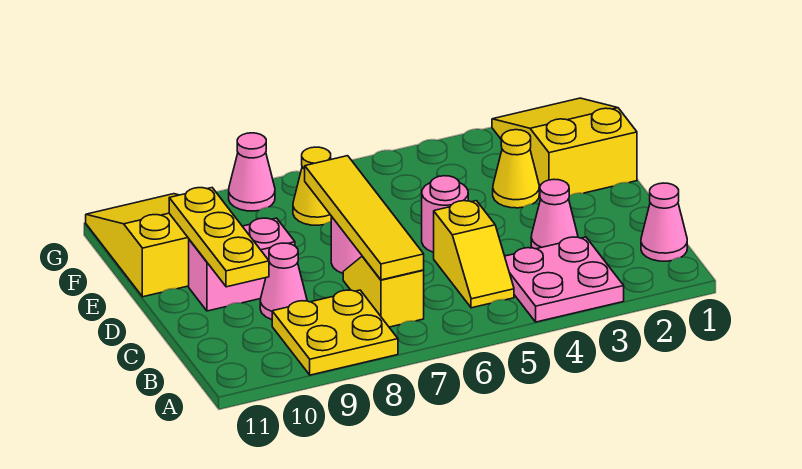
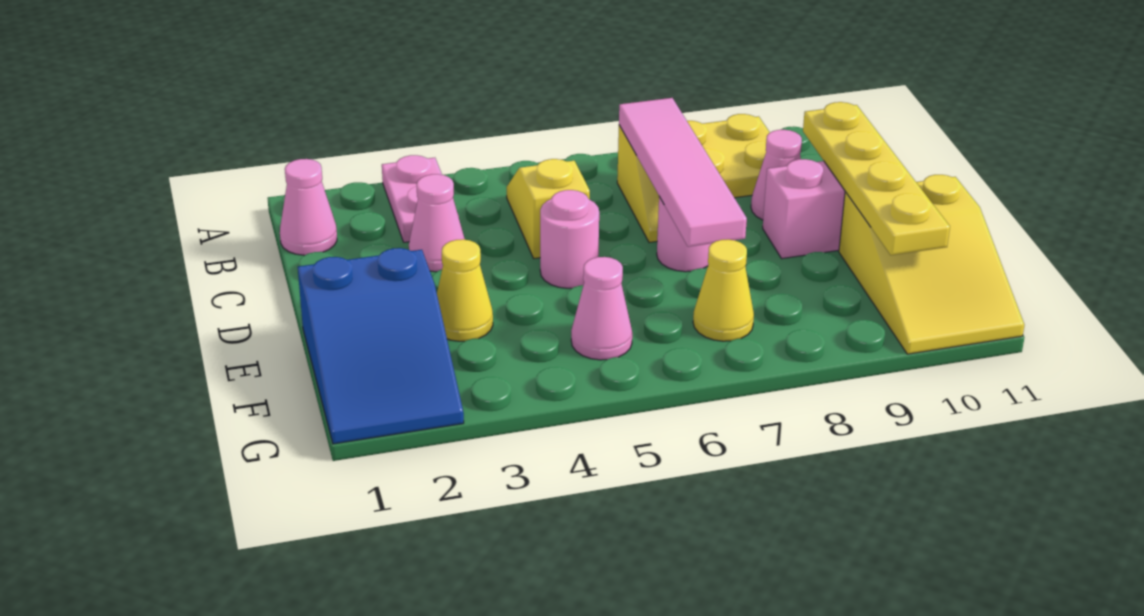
pink plate A3:B4 level 1 -> pink plate A3:B3 level 1
yellow tile B7:E7 level 2 -> pink tile B7:E7 level 2
yellow plate C10:E10 level 2 -> yellow plate C10:F10 level 2
yellow slope E1:G2 level 1 top E -> blue slope E1:G2 level 1 top E
pink cone G8 level 1 -> pink cone F5 level 1

